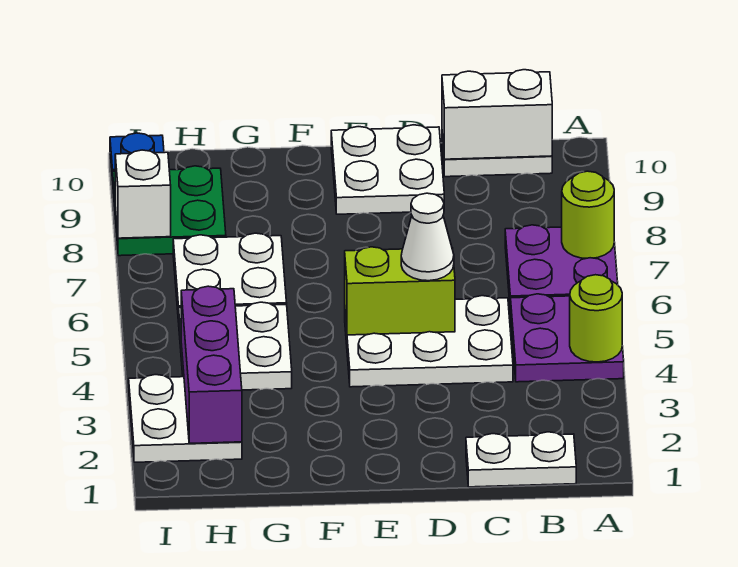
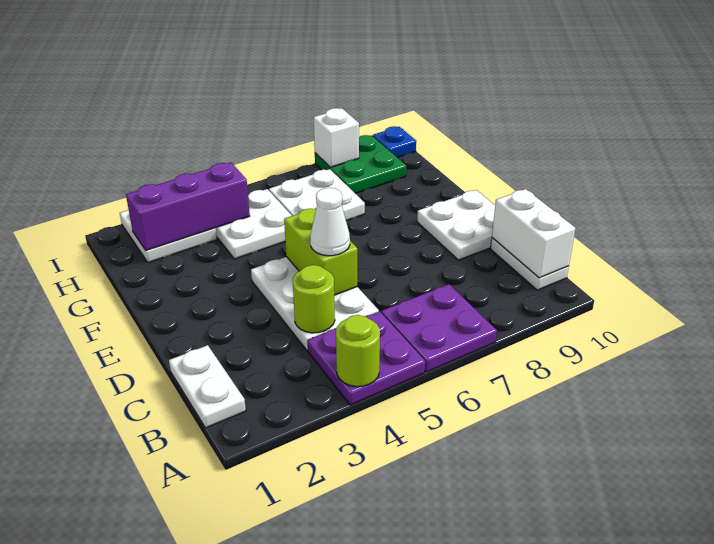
lime round brick A7 level 2 -> lime round brick C4 level 2

